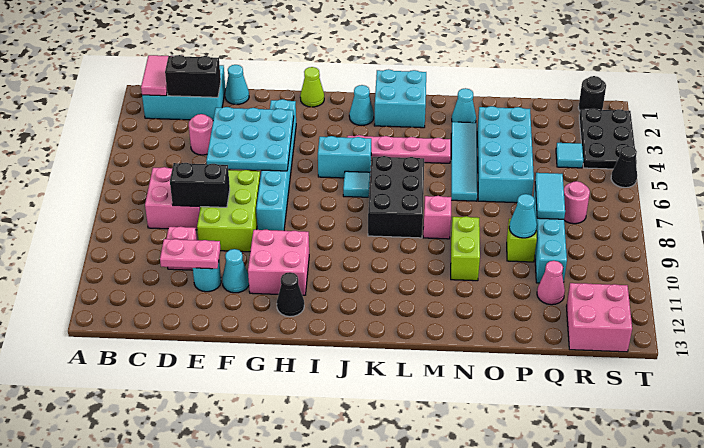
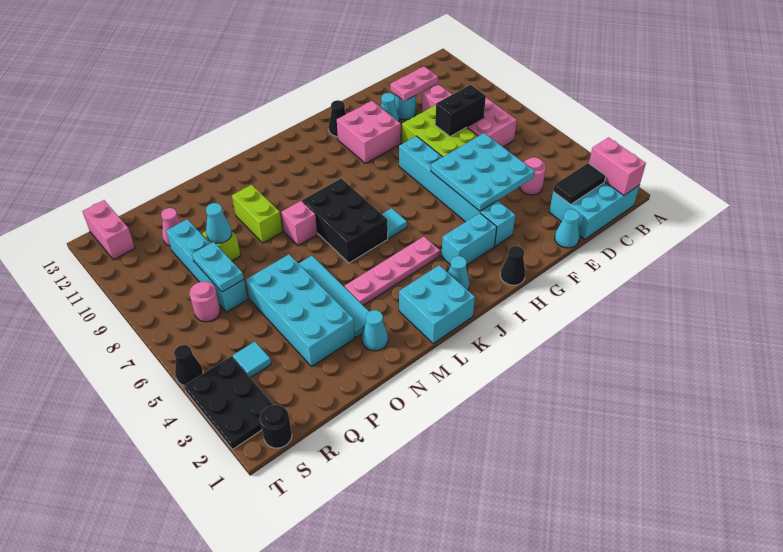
pink tile B1:B2 level 2 -> pink brick B1:B2 level 2
black brick C2:D2 level 2 -> black tile C2:D2 level 2
lime cone H1 level 1 -> black cone H1 level 1
cyan brick I5:J5 level 1 -> cyan brick H3:I3 level 1
cyan tile Q7:Q8 level 2 -> cyan plate Q7:Q8 level 2
pink brick R12:S13 level 1 -> pink brick S12:S13 level 1

